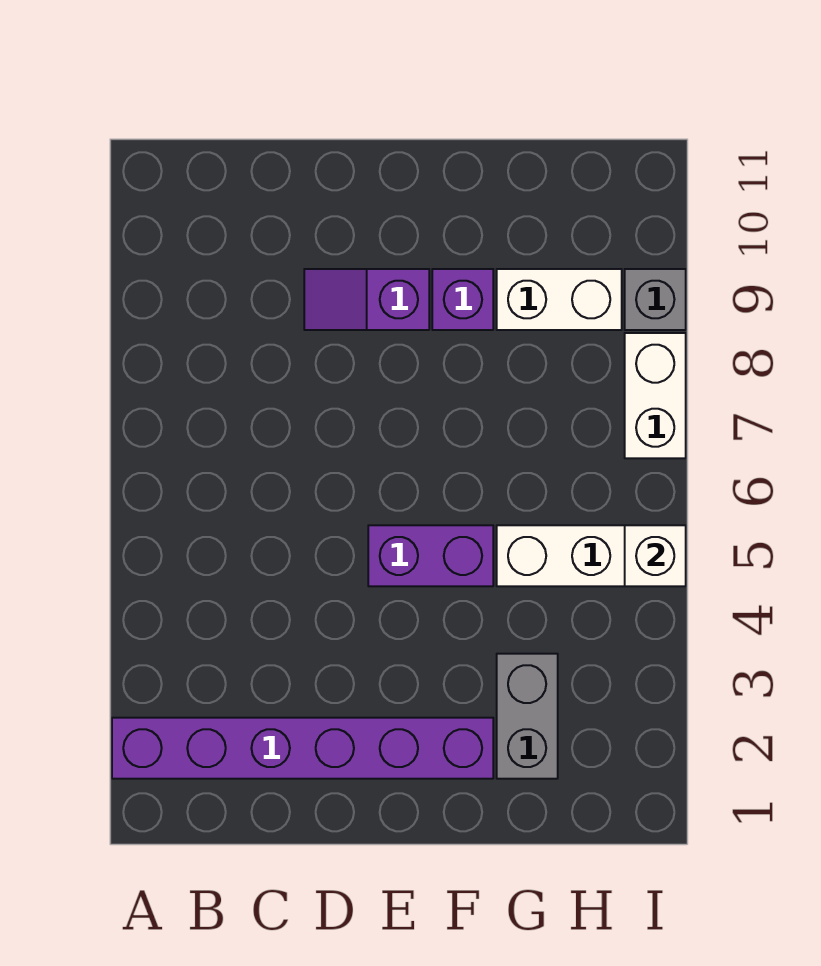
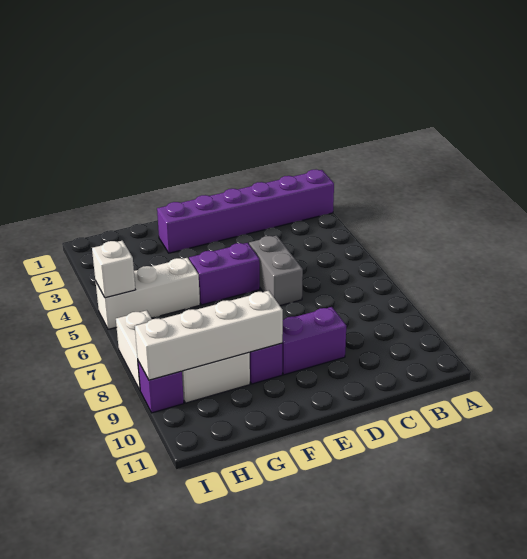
purple slope D9:E9 level 1 top E -> purple brick D9:E9 level 1
none -> white brick F9:I9 level 2
grey brick G2:G3 level 1 -> grey brick D5:D6 level 1
grey brick I9 level 1 -> purple brick I9 level 1

